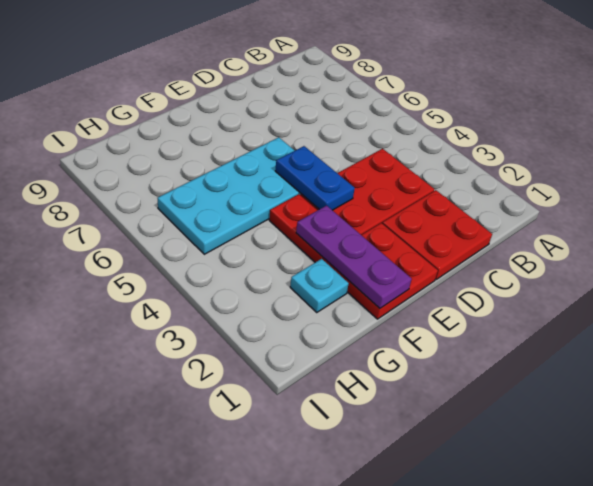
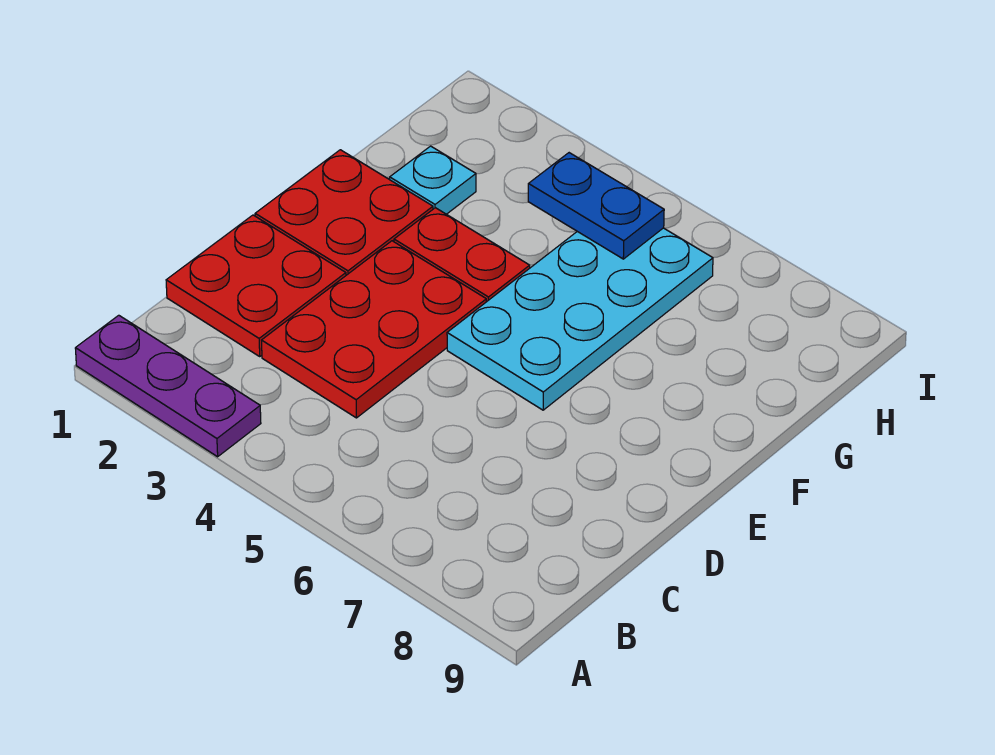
blue plate E4:E5 level 2 -> blue plate H4:H5 level 2
purple plate F1:F3 level 2 -> purple plate A1:A3 level 1

